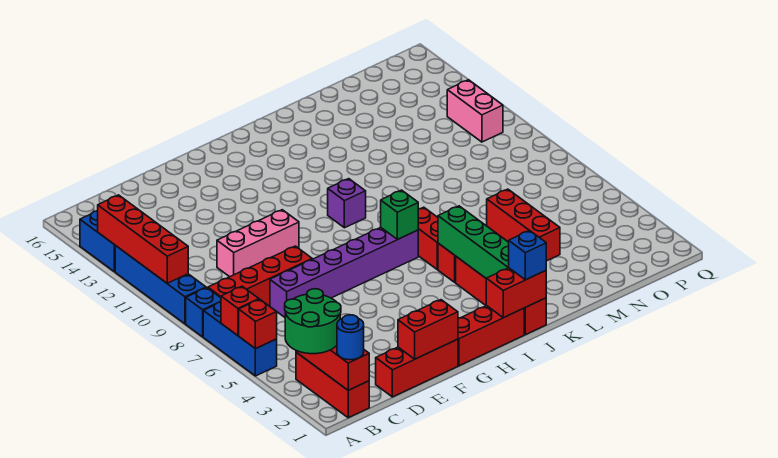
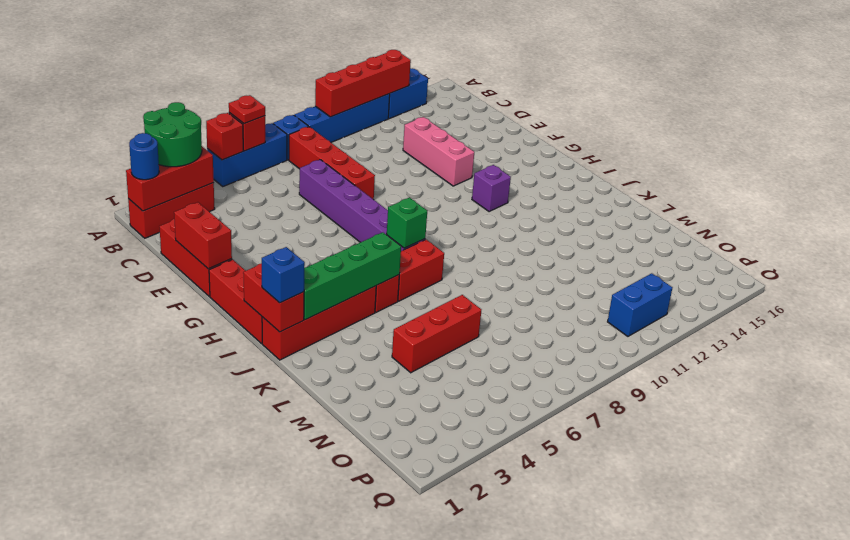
none -> red plate A6 level 3
pink brick D10:F10 level 1 -> pink brick D12:F12 level 1
purple brick I10 level 1 -> purple brick H12 level 1
pink brick P11:P12 level 1 -> blue brick P11:P12 level 1

